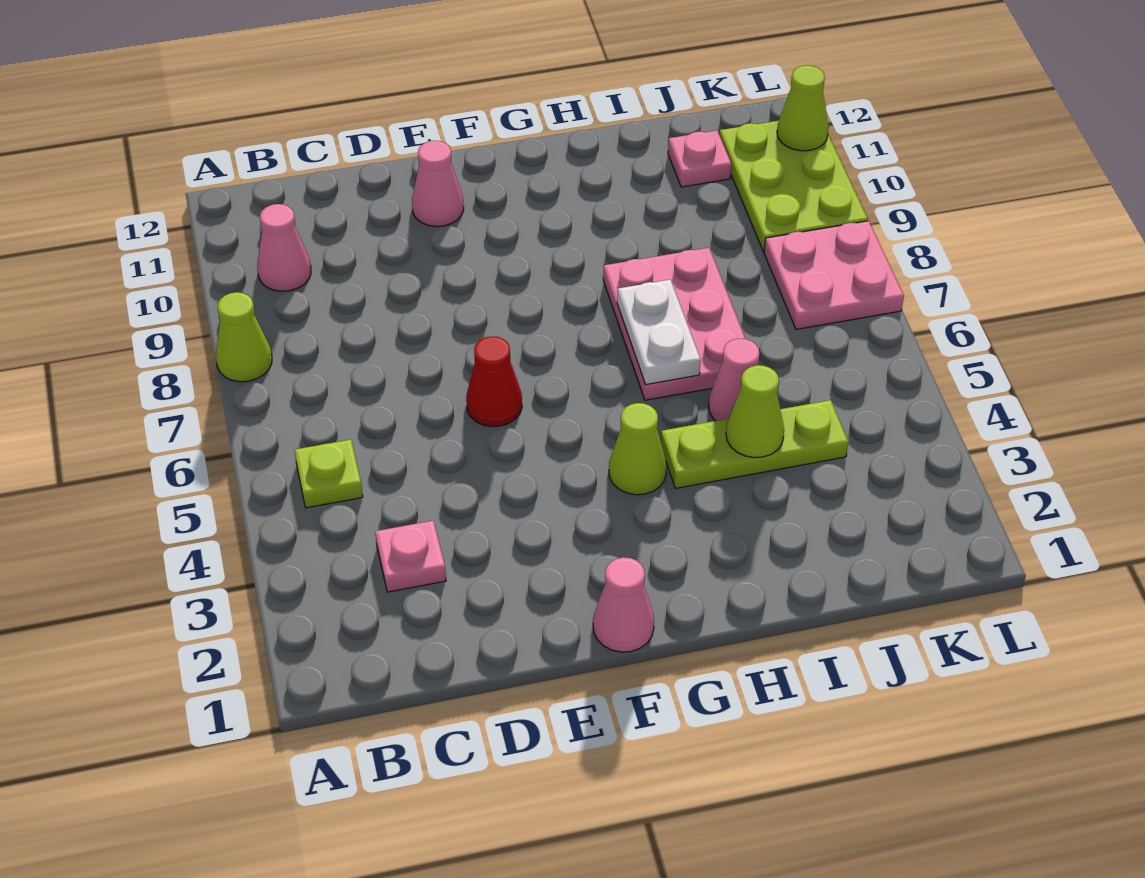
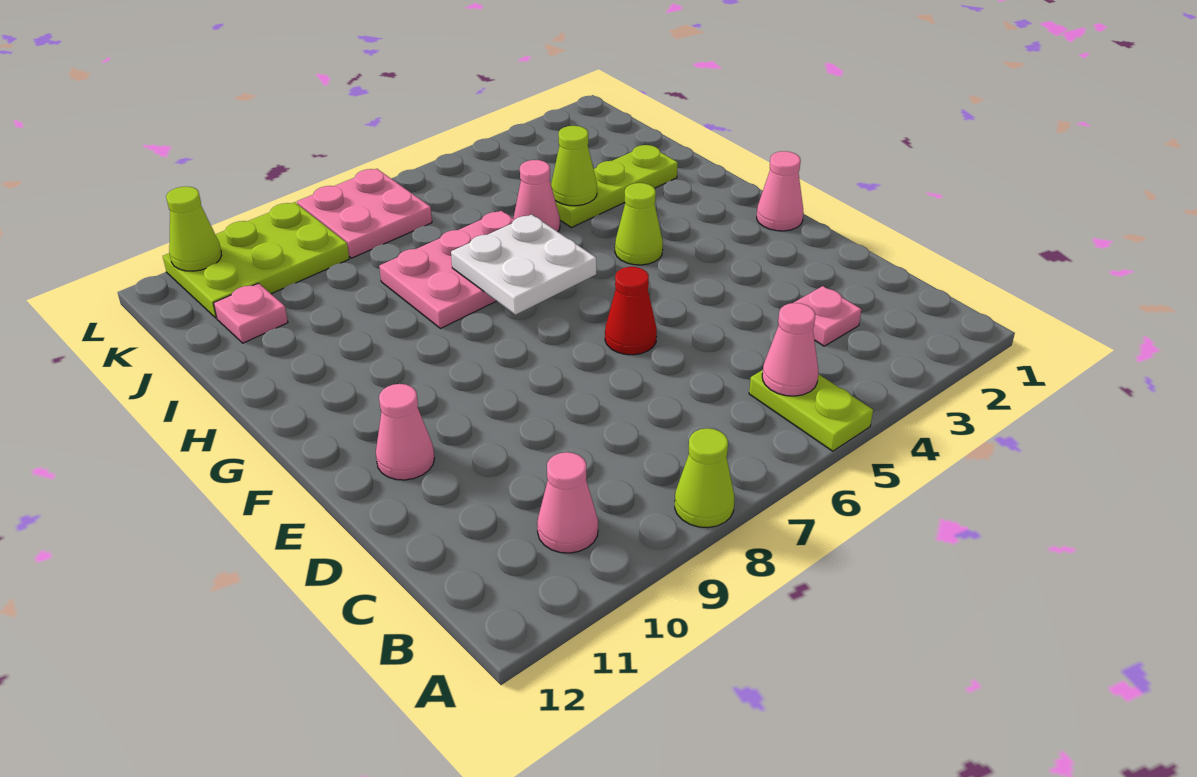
lime plate B5 level 1 -> lime plate A5:B5 level 1
none -> pink cone B5 level 2
lime plate H4:J4 level 1 -> lime plate I2:I4 level 1
white plate H6:H7 level 2 -> white plate G6:H7 level 2

